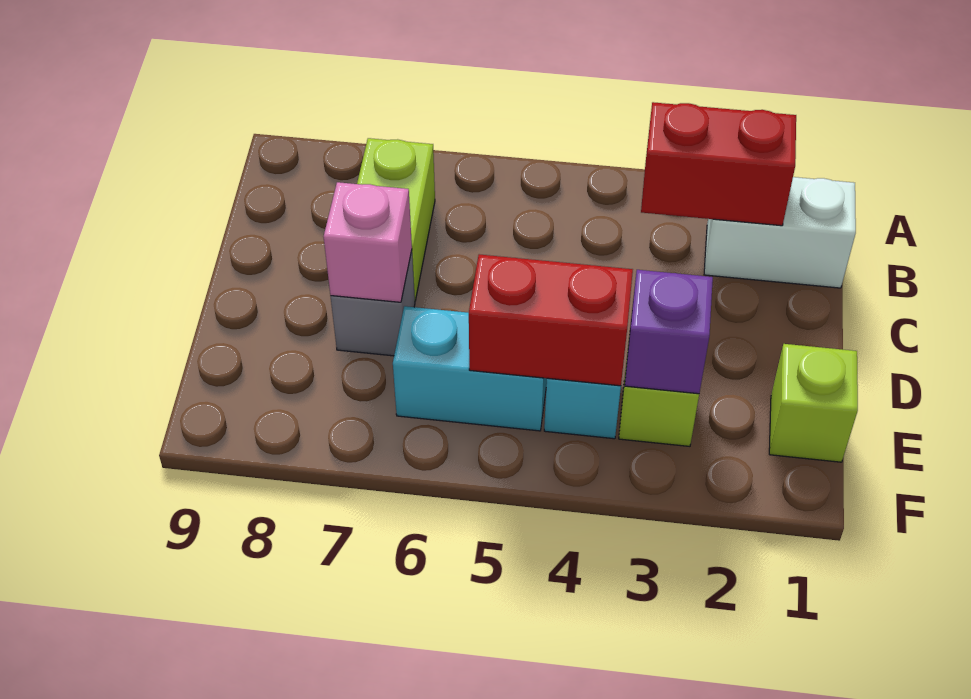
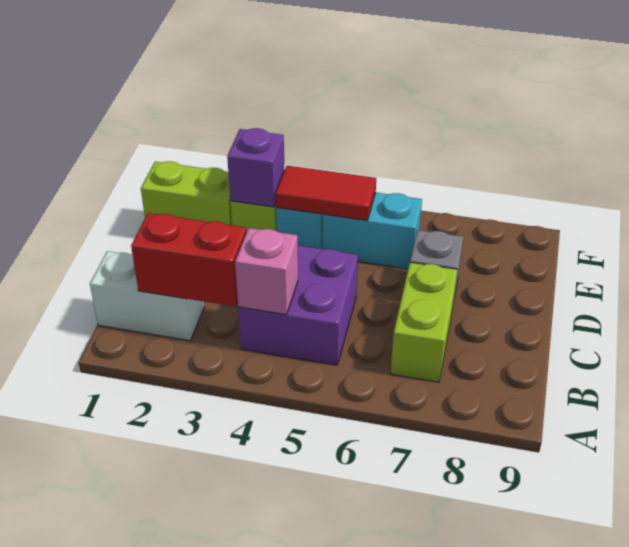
none -> purple brick B4:C5 level 1
pink brick D7 level 2 -> pink brick B4 level 2
lime brick E1 level 1 -> lime brick E1:E2 level 1
red brick E4:E5 level 2 -> red tile E4:E5 level 2

